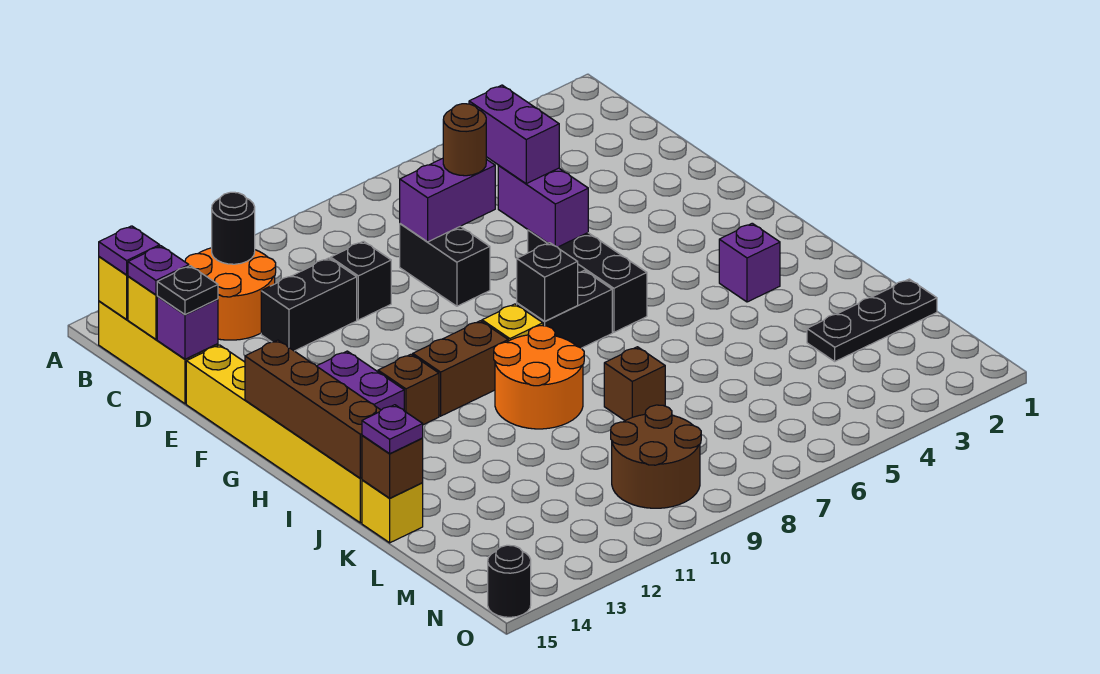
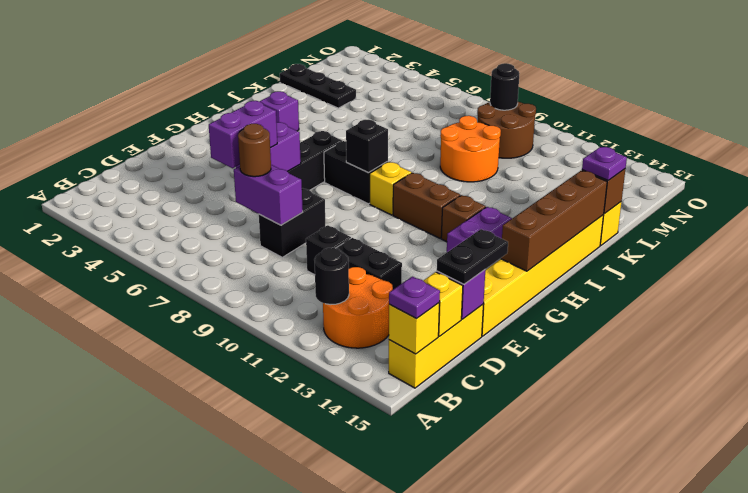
purple plate C15 level 3 -> none
black plate D15 level 3 -> black plate D15:E15 level 3
orange round brick I9:J10 level 1 -> orange round brick K9:L10 level 1
brown brick K8 level 1 -> none
black round brick O15 level 1 -> black round brick N9 level 2

